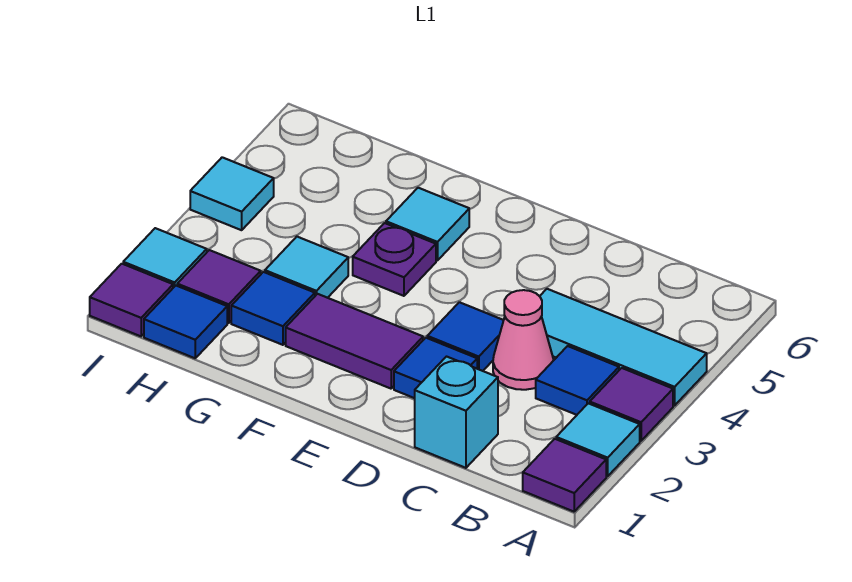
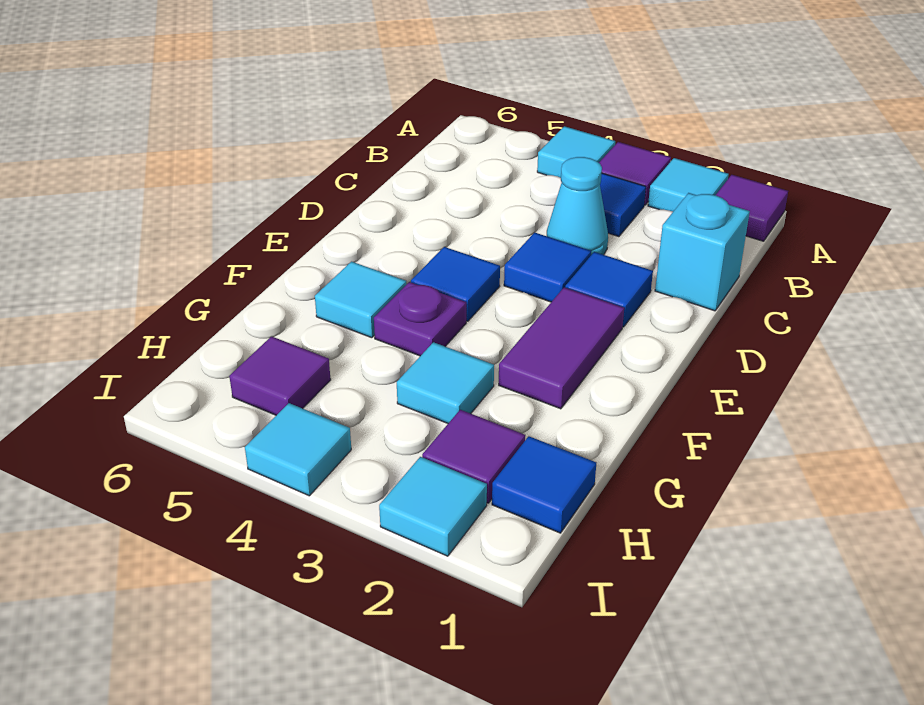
cyan tile A4:C4 level 1 -> cyan tile A4 level 1
pink cone C3 level 1 -> cyan cone C3 level 1
blue tile G2 level 1 -> blue tile E4 level 1
purple tile I1 level 1 -> purple tile H5 level 1

